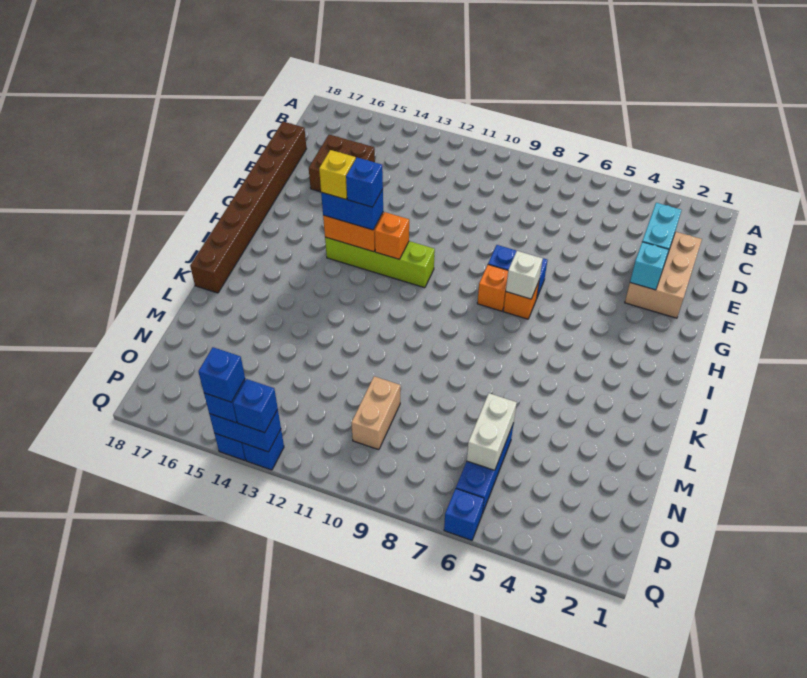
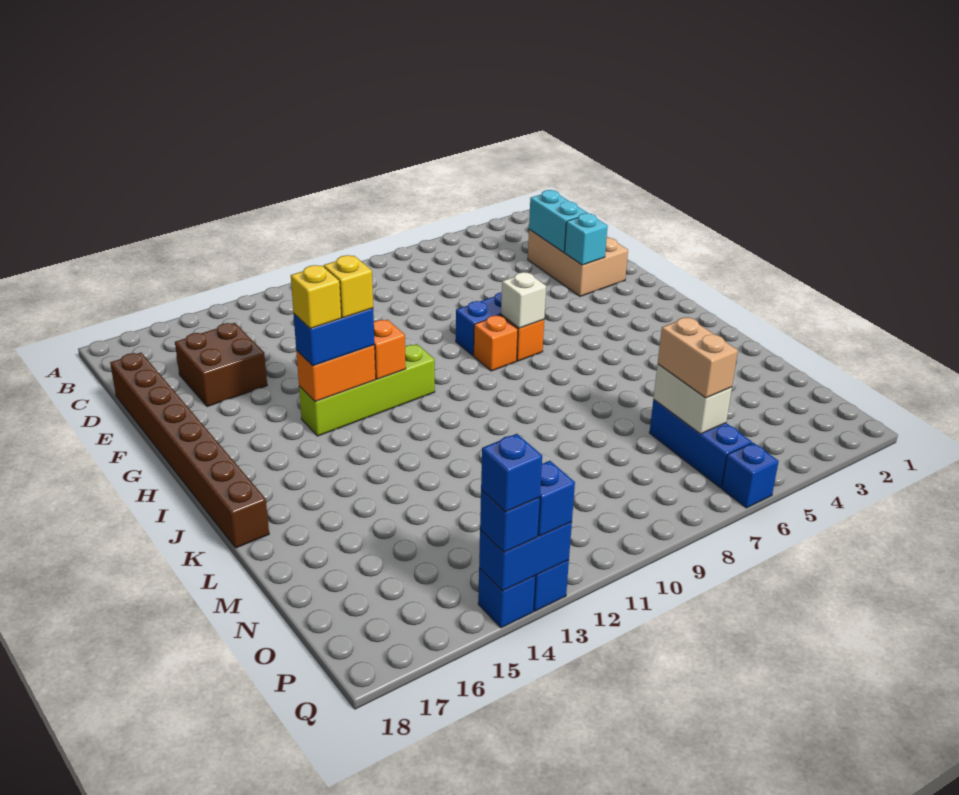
blue brick H13 level 4 -> yellow brick H13 level 4
tan brick N10:O10 level 1 -> tan brick N6:O6 level 3

